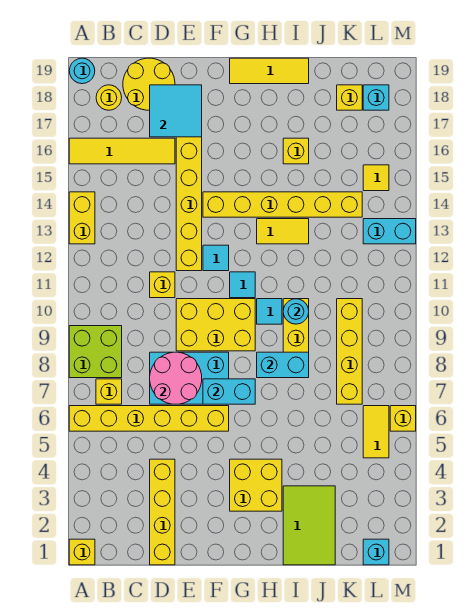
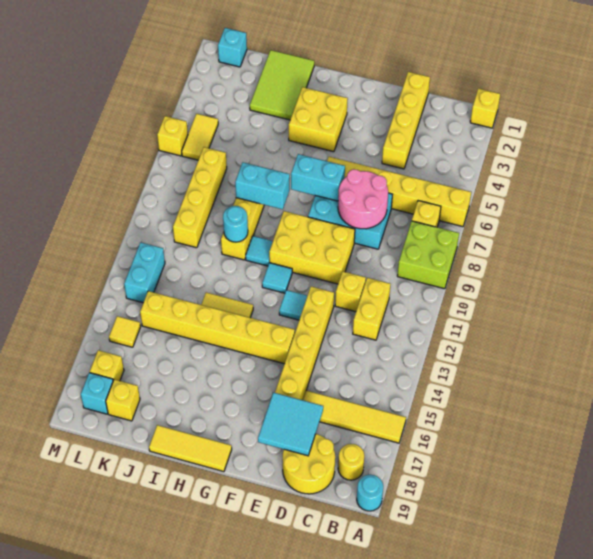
yellow brick A13:A14 level 1 -> yellow brick C11:C12 level 1
yellow brick I16 level 1 -> yellow brick L17 level 1
cyan brick L13:M13 level 1 -> cyan brick L12:L13 level 1

